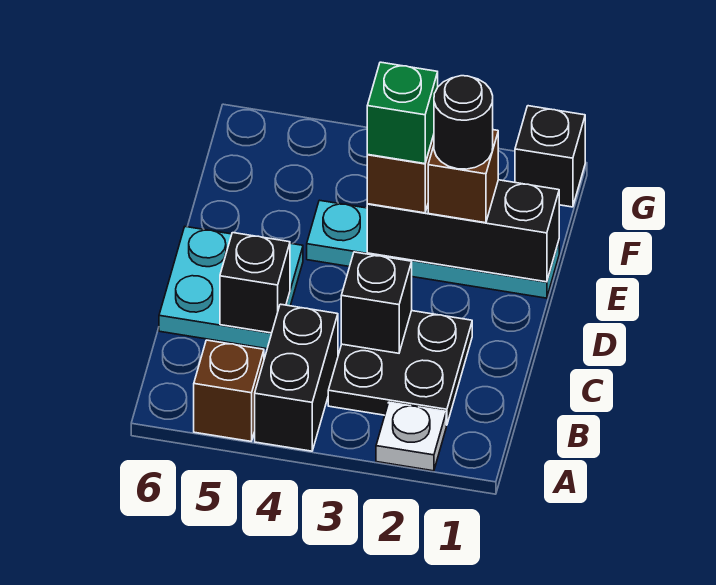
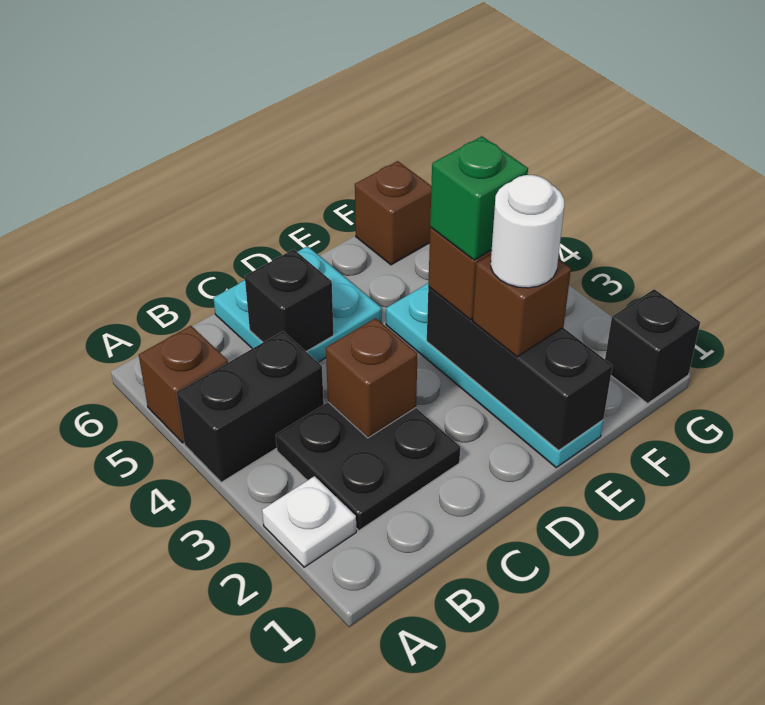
black brick C3 level 2 -> brown brick C3 level 2
black round brick E2 level 4 -> white round brick E2 level 4
none -> brown brick F6 level 1

